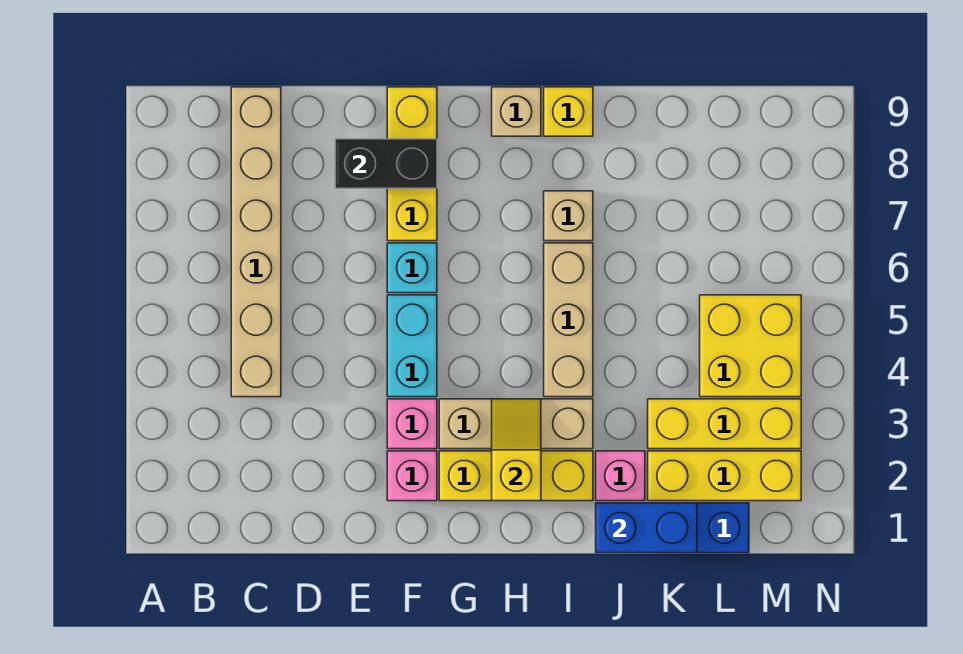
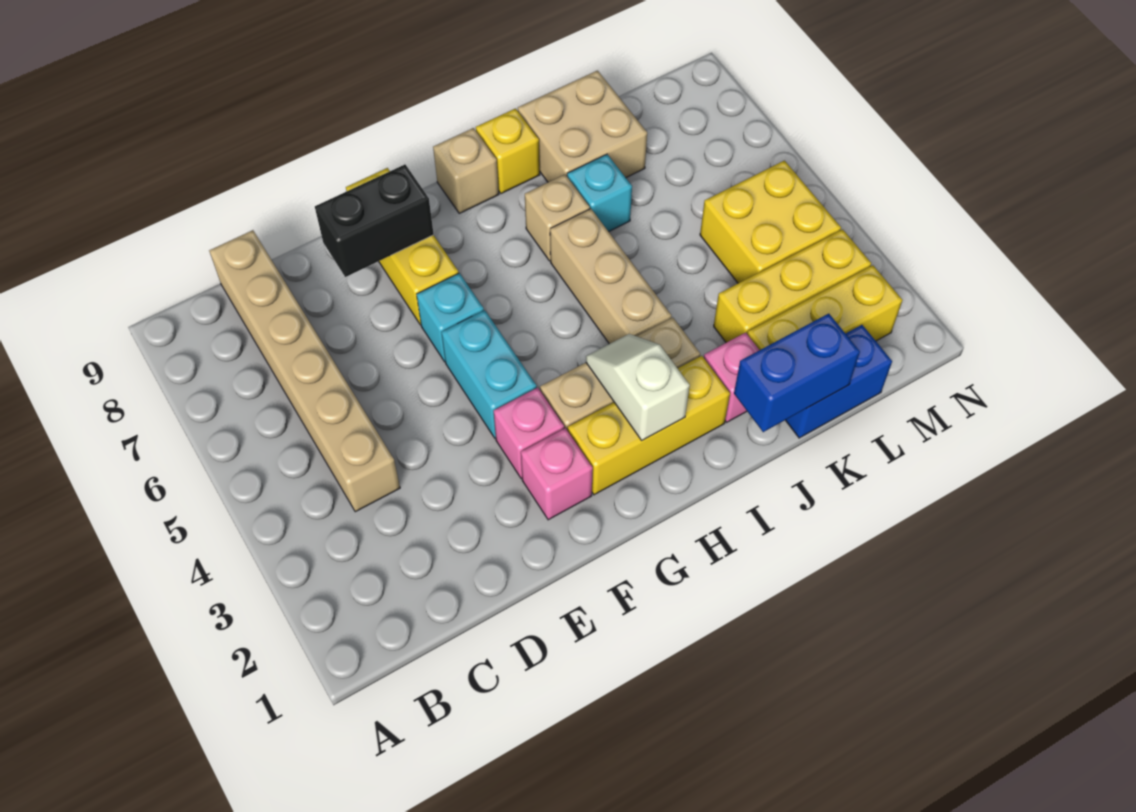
yellow slope H2:H3 level 2 top 2 -> white slope H2:H3 level 2 top 2
none -> cyan brick J7 level 1
none -> tan brick J8:K9 level 1

